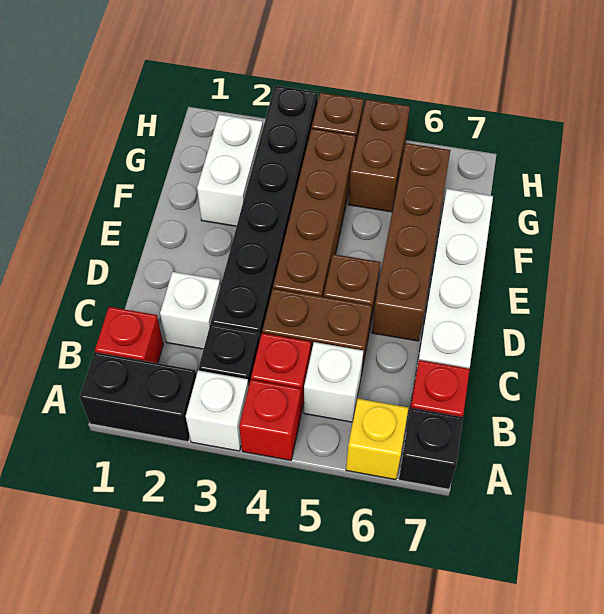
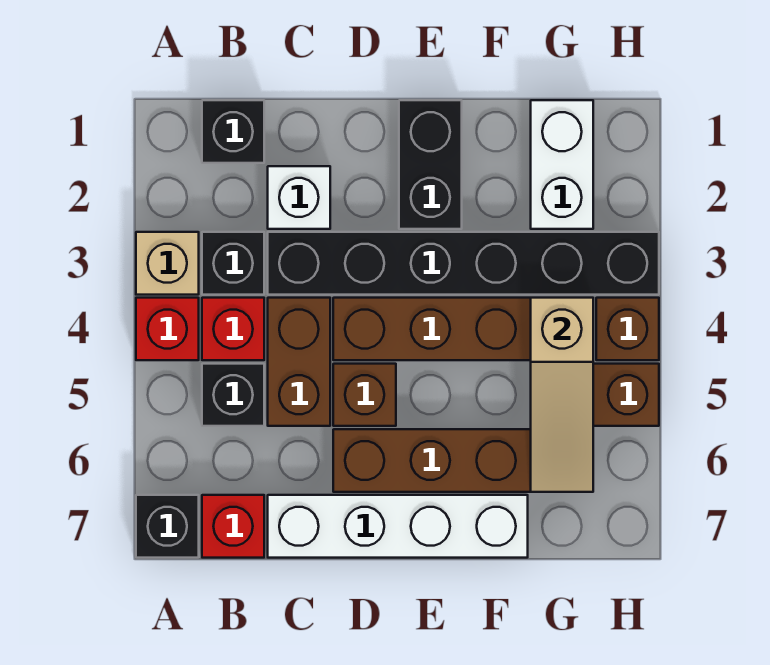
black brick A1:A2 level 1 -> black brick E1:E2 level 1
white brick A3 level 1 -> tan brick A3 level 1
yellow brick A6 level 1 -> none
red brick B1 level 1 -> black brick B1 level 1
white brick B5 level 1 -> black brick B5 level 1
white brick F2:G2 level 1 -> white brick G1:G2 level 1
none -> tan slope G4:G6 level 2 top 4

